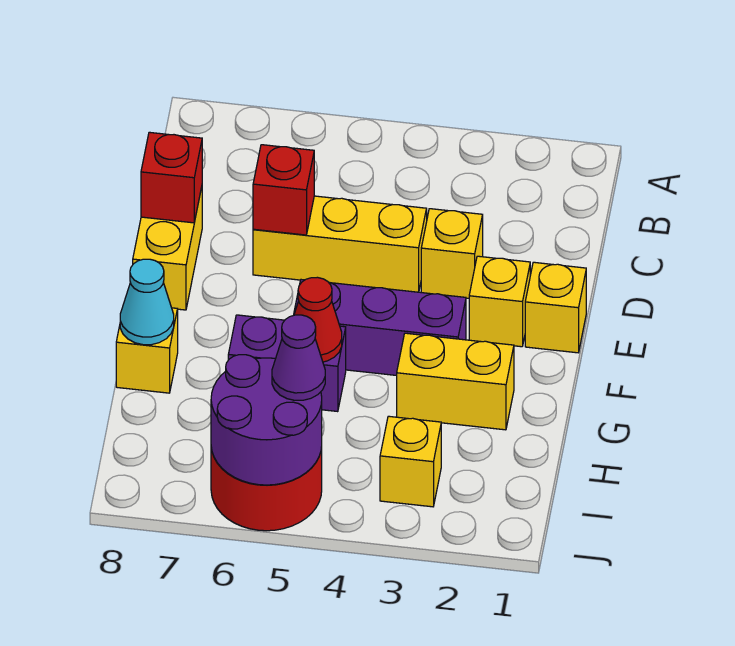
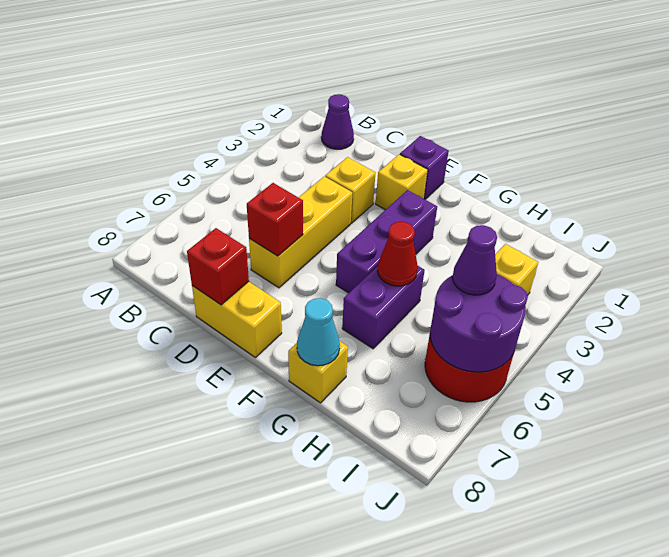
none -> purple cone B1 level 1
yellow brick E1 level 1 -> purple brick E1 level 1
yellow brick G2:G3 level 1 -> none

